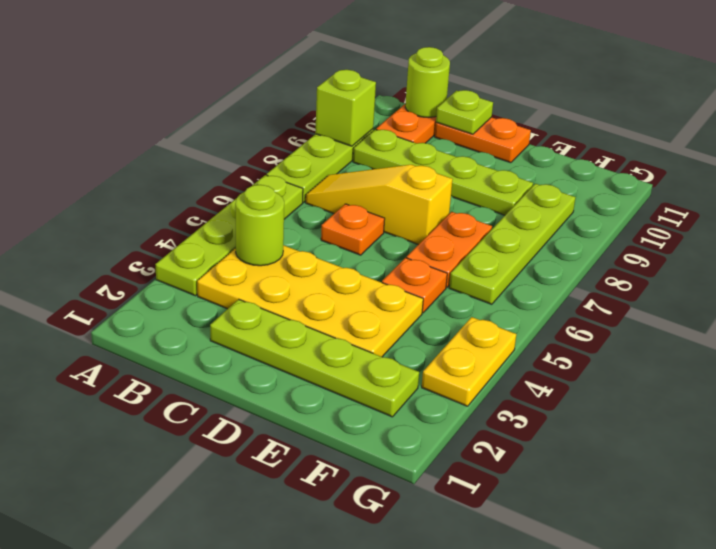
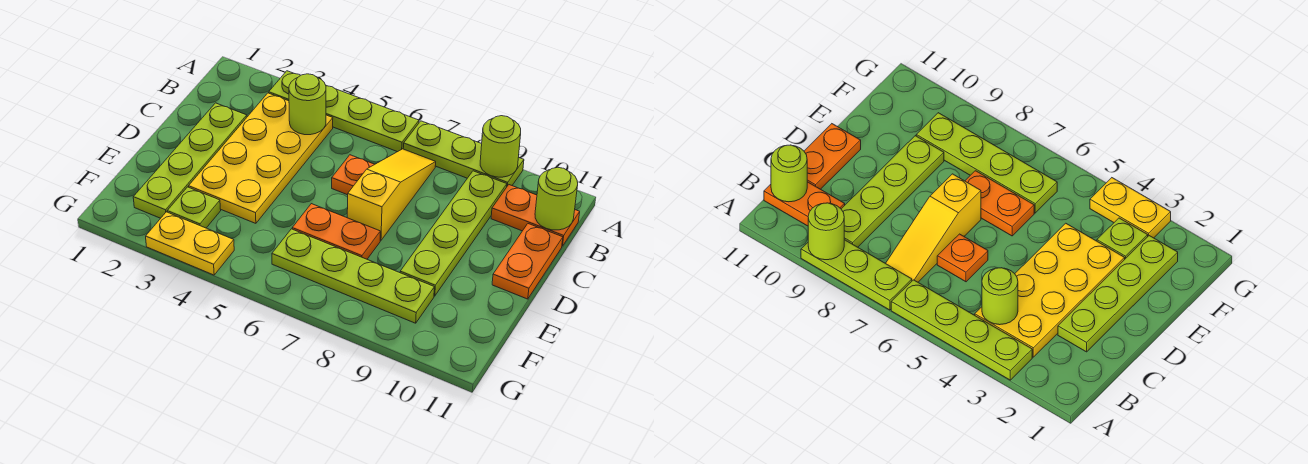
lime brick A9 level 2 -> lime round brick A9 level 2
lime plate C11 level 2 -> lime plate F3 level 1
orange plate E5 level 1 -> none

